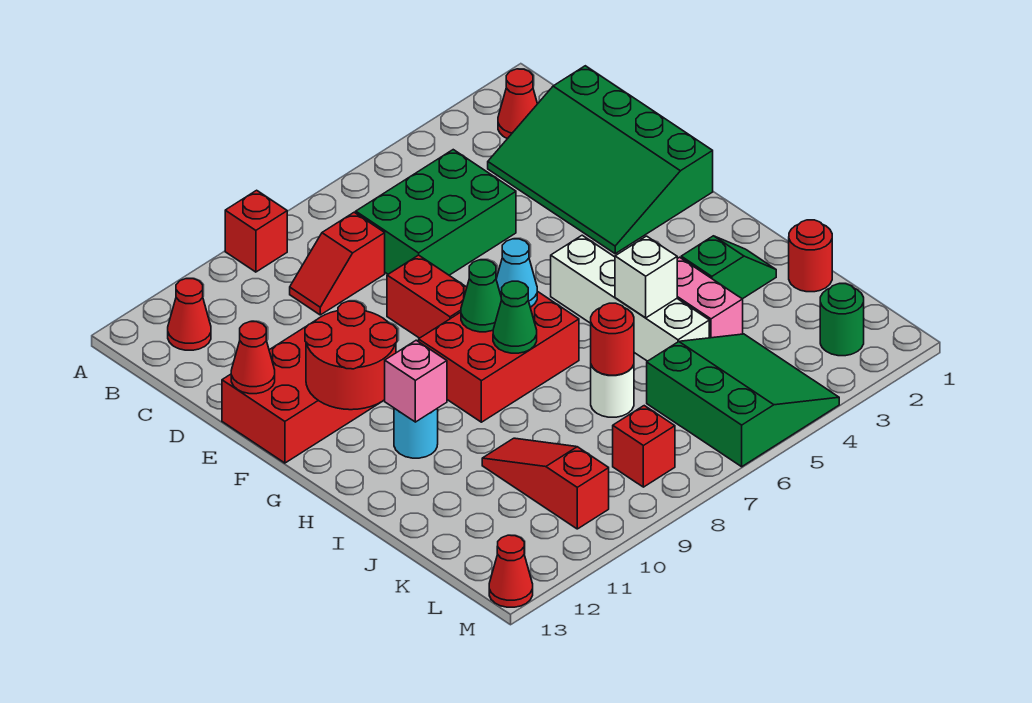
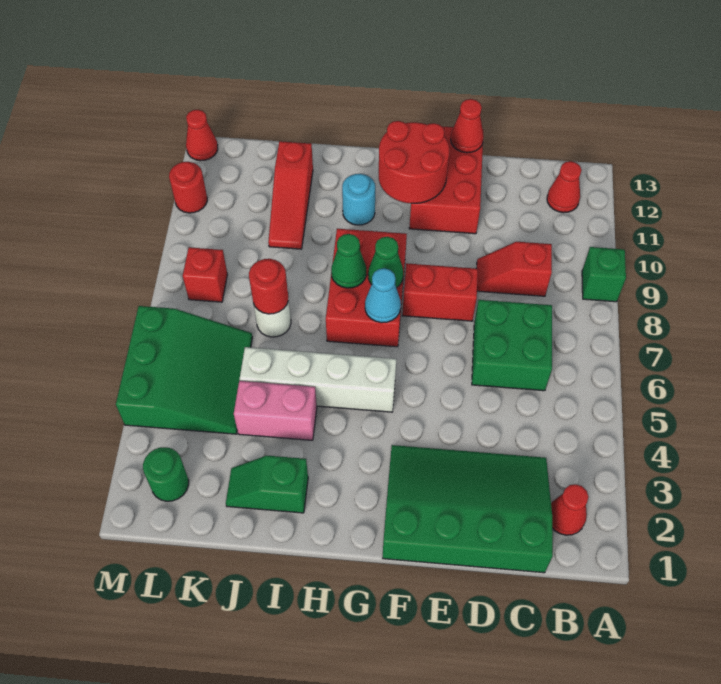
red brick A9 level 1 -> green brick A9 level 1
green brick C5:D7 level 1 -> green brick C6:D7 level 1
red slope C8:C9 level 1 top 8 -> red slope C9:D9 level 1 top C
pink brick H11 level 2 -> none
green slope I2:I3 level 1 top 3 -> green slope I2:J2 level 1 top I
white brick I5 level 2 -> none
red round brick J1 level 1 -> red round brick M11 level 1
red slope J10:L10 level 1 top L -> red slope J10:J12 level 1 top 12
green slope K4:M6 level 1 top 6 -> green slope K4:M6 level 1 top M

